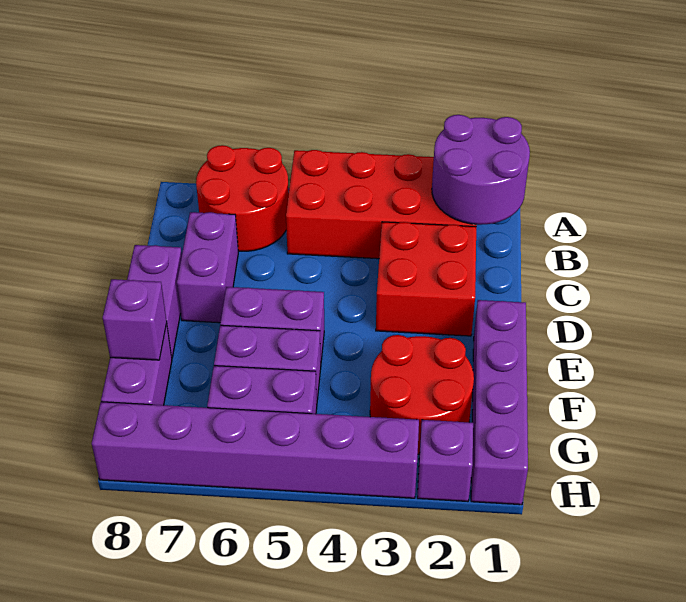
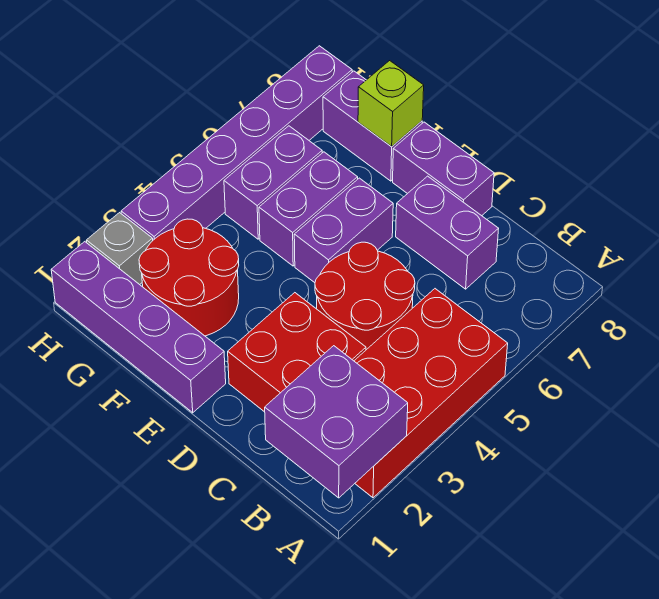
purple round brick A1:B2 level 2 -> purple brick A1:B2 level 2
red round brick A6:B7 level 1 -> red round brick C4:D5 level 1
purple brick F8 level 2 -> lime brick F8 level 2
purple brick H2 level 1 -> grey brick H2 level 1

